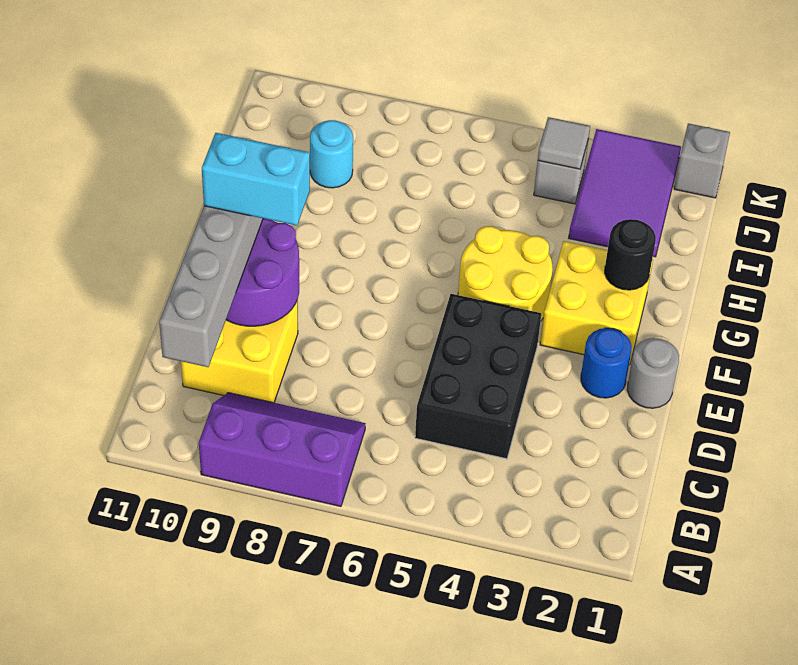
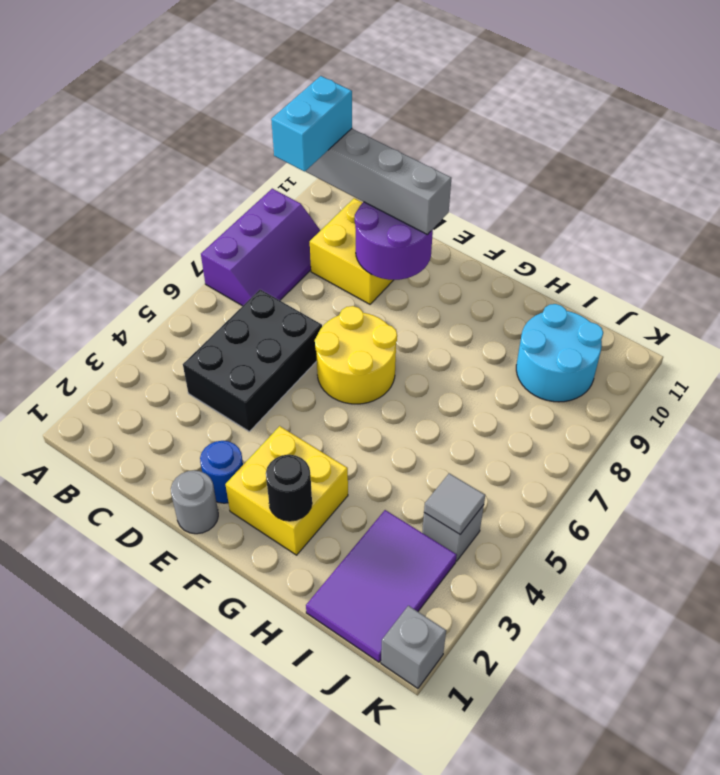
black brick C4:E5 level 1 -> black brick C4:D6 level 1
cyan brick E9:E10 level 4 -> cyan brick B9:B10 level 4
yellow round brick F4:G5 level 1 -> yellow round brick E6:F7 level 1
purple tile I2:K3 level 1 -> purple tile I1:J3 level 1
cyan round brick I9 level 1 -> cyan round brick I9:J10 level 1

